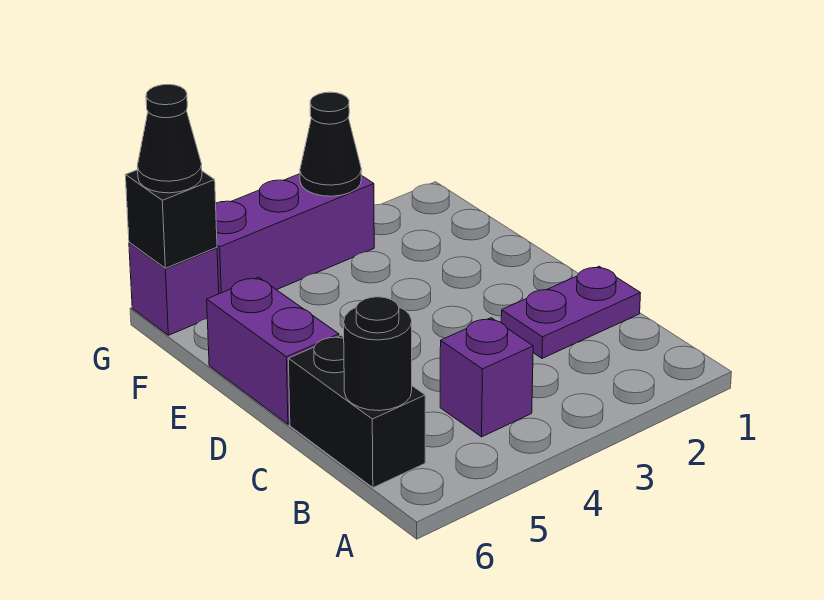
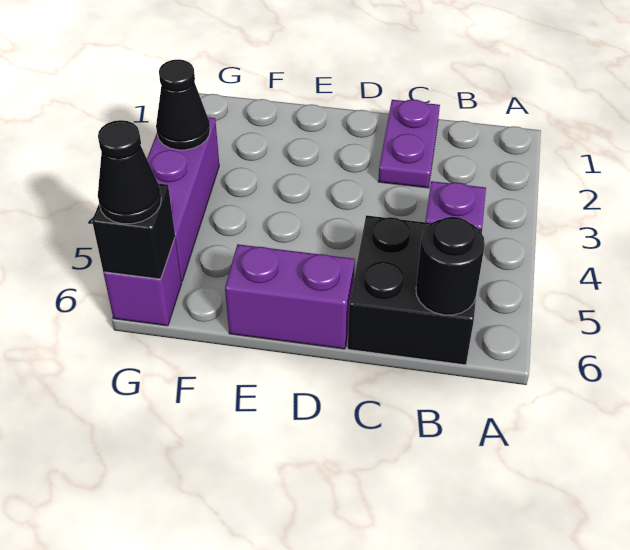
black brick B6:C6 level 1 -> black brick B5:C6 level 1

